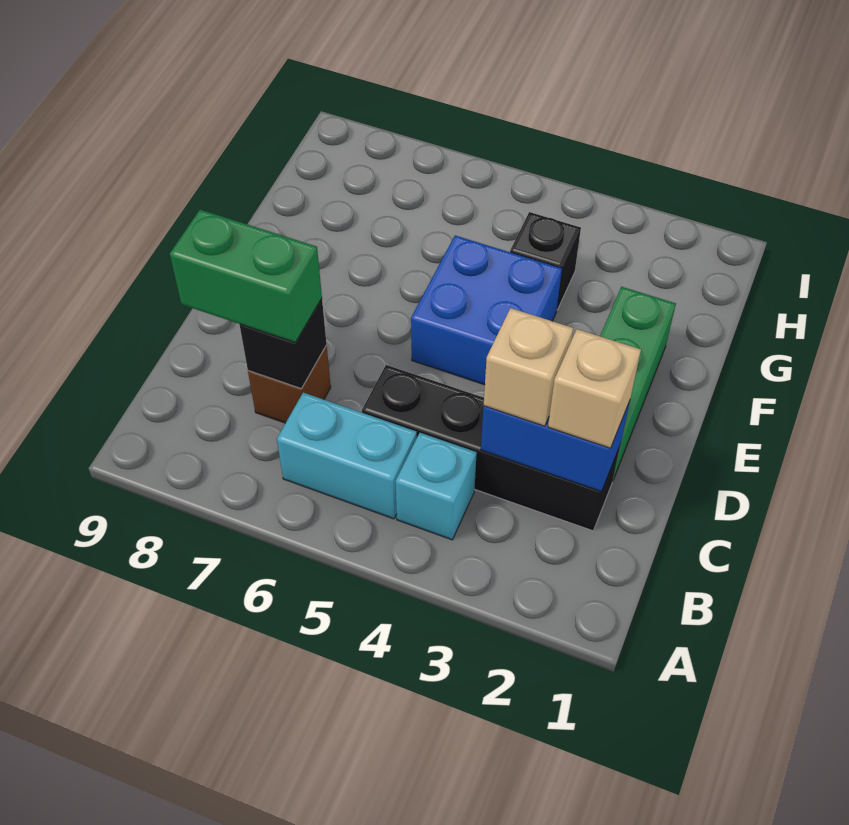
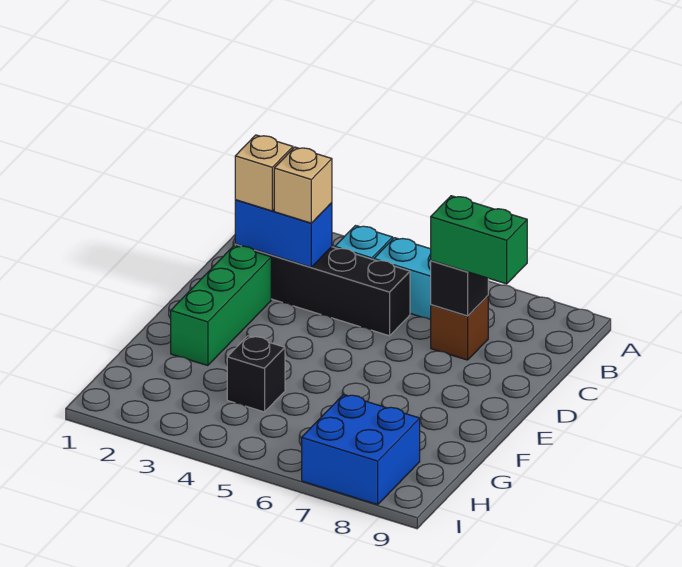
blue brick E4:F5 level 1 -> blue brick H7:I8 level 1

